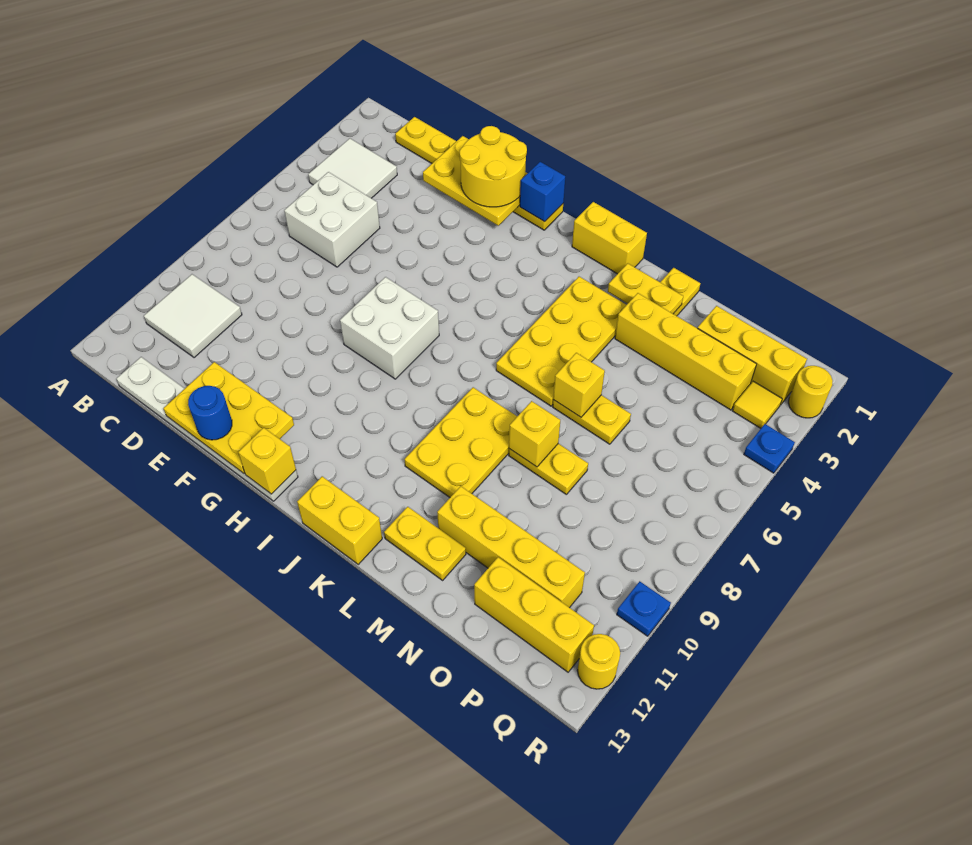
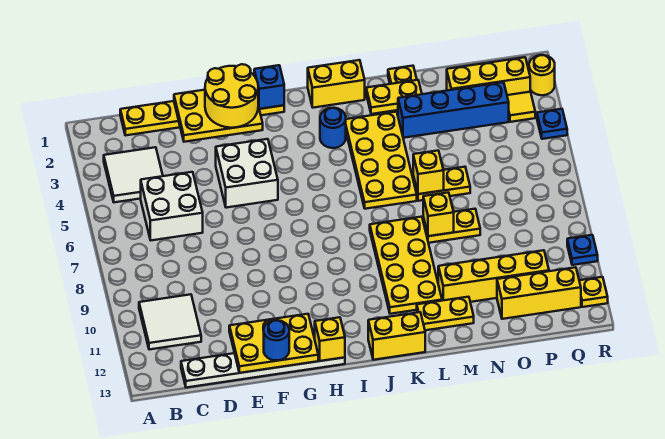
white brick G7:H8 level 1 -> white brick F4:G5 level 1
none -> blue round brick J3 level 1
yellow plate K8:L10 level 1 -> yellow plate K8:L11 level 1
yellow brick M3:P3 level 1 -> blue brick M3:P3 level 1
yellow round brick R12 level 1 -> yellow plate R12 level 1

